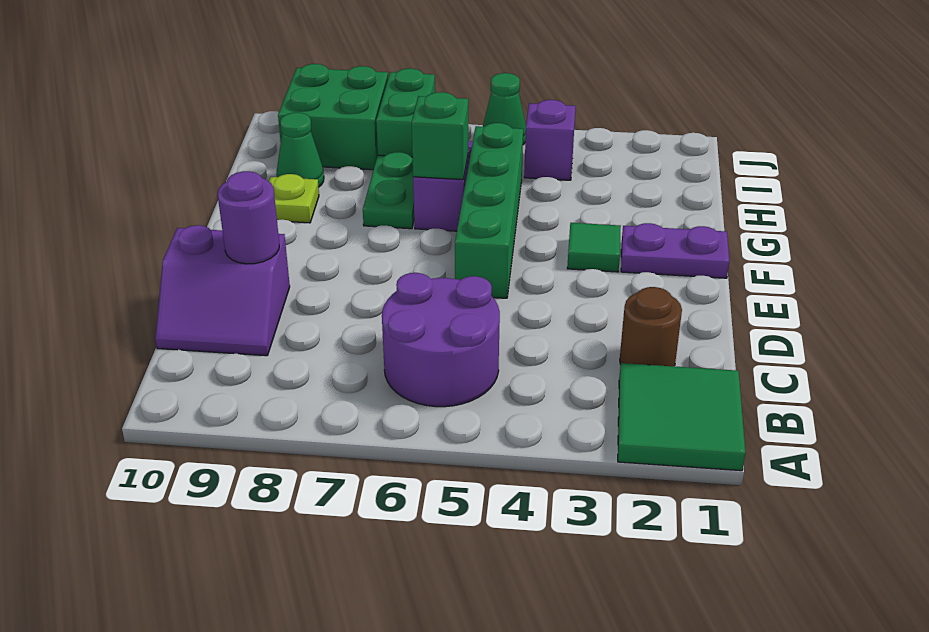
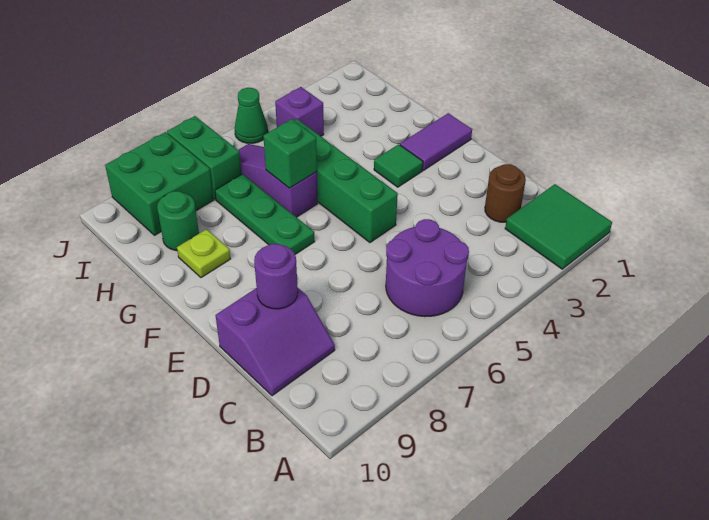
purple plate F1:F2 level 1 -> purple tile F1:F2 level 1
green plate G7:H7 level 1 -> green plate F7:H7 level 1
green cone H9 level 1 -> green round brick H9 level 1

